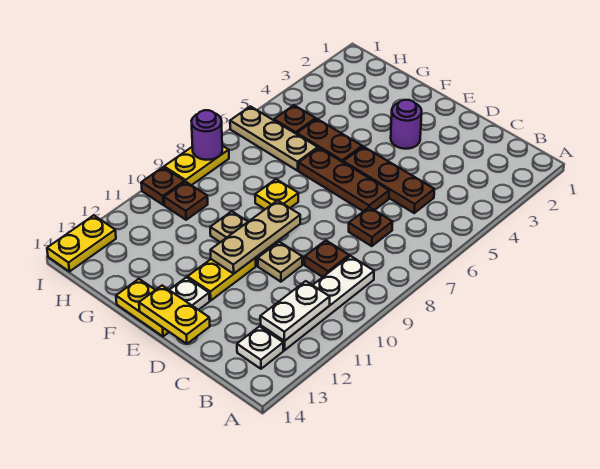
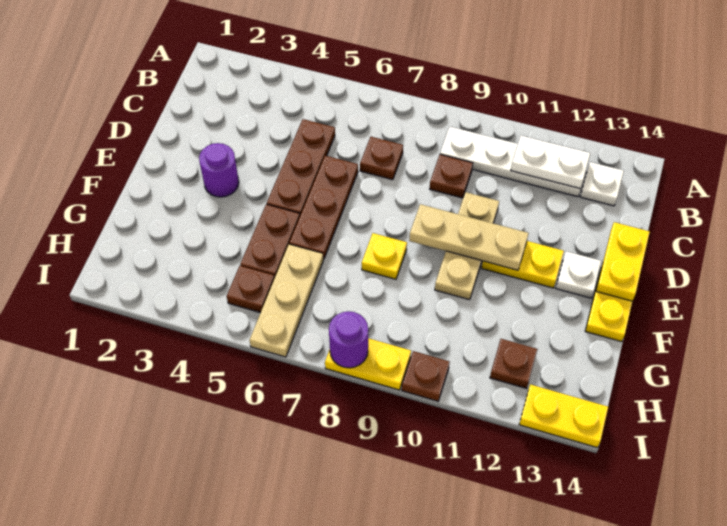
brown plate H10 level 1 -> brown plate H12 level 1

